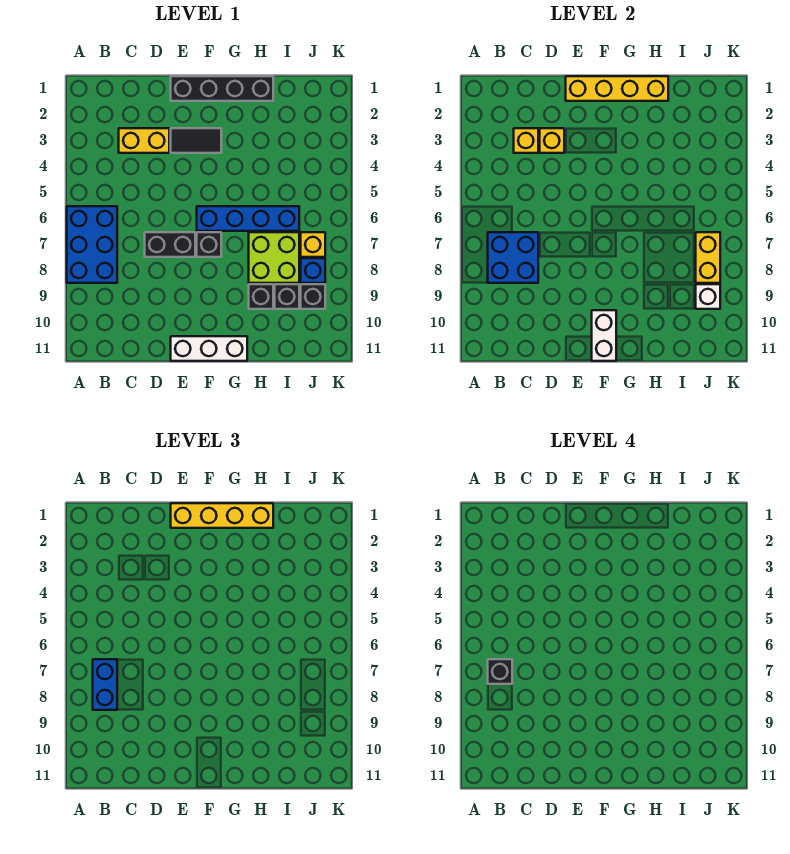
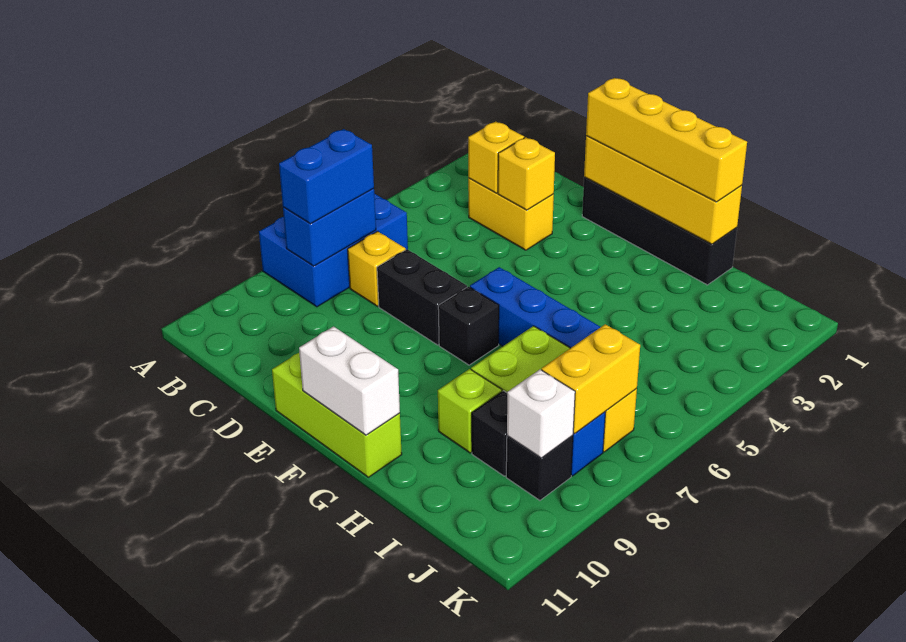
blue brick B7:C8 level 2 -> blue brick B7:B8 level 2
black brick B7 level 4 -> none
none -> yellow brick C7 level 1
black tile E3:F3 level 1 -> none
white brick E11:G11 level 1 -> lime brick E11:G11 level 1
white brick F10:F11 level 2 -> white brick F11:G11 level 2
black brick H9 level 1 -> lime brick H9 level 1

